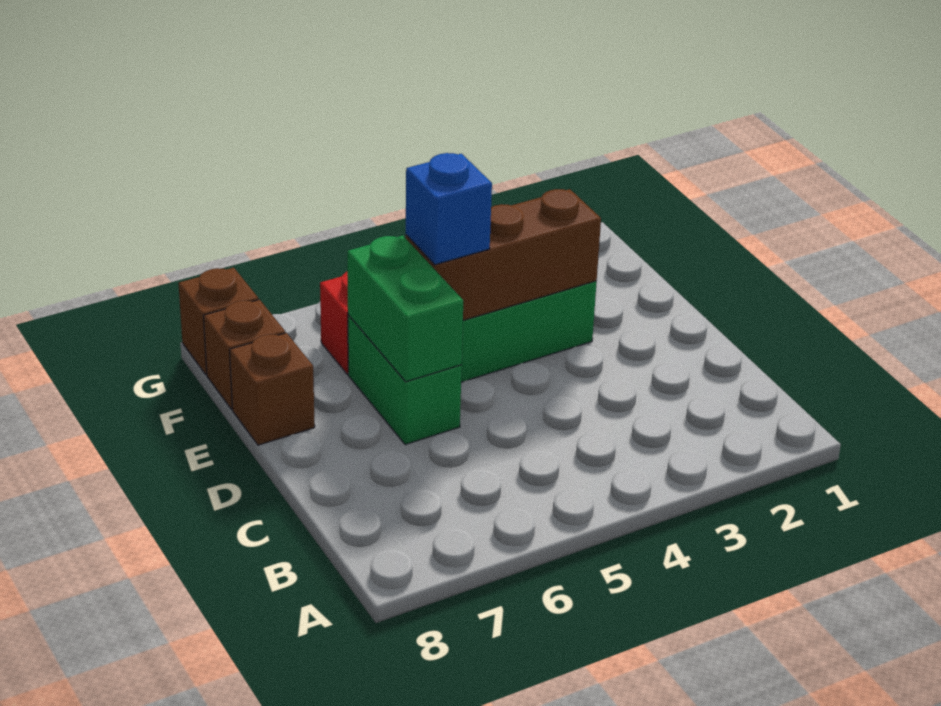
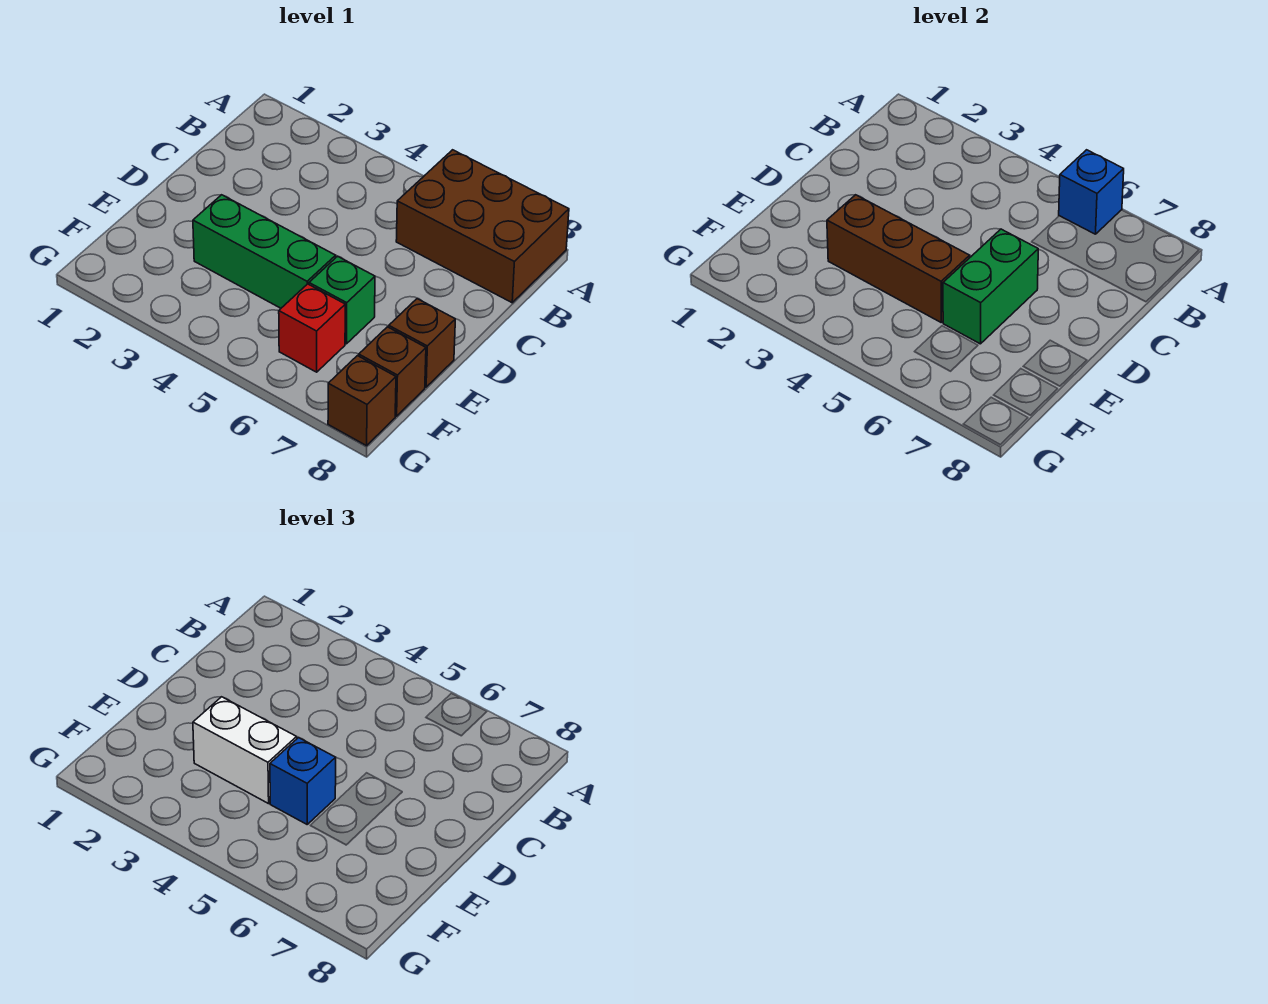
none -> brown brick A6:B8 level 1
none -> blue brick A6 level 2
green brick D6:E6 level 1 -> green brick E6 level 1
none -> white brick E3:E4 level 3

